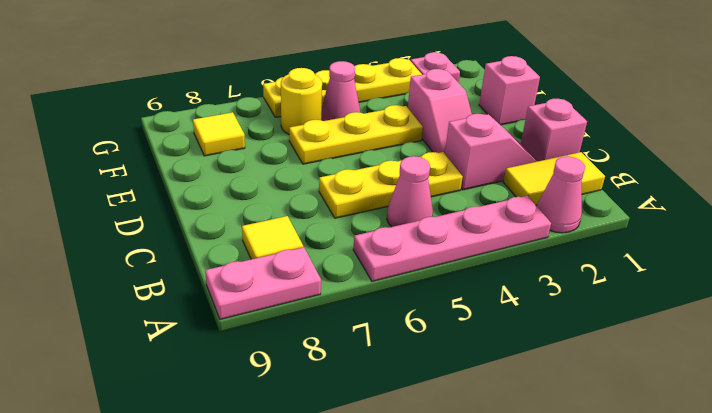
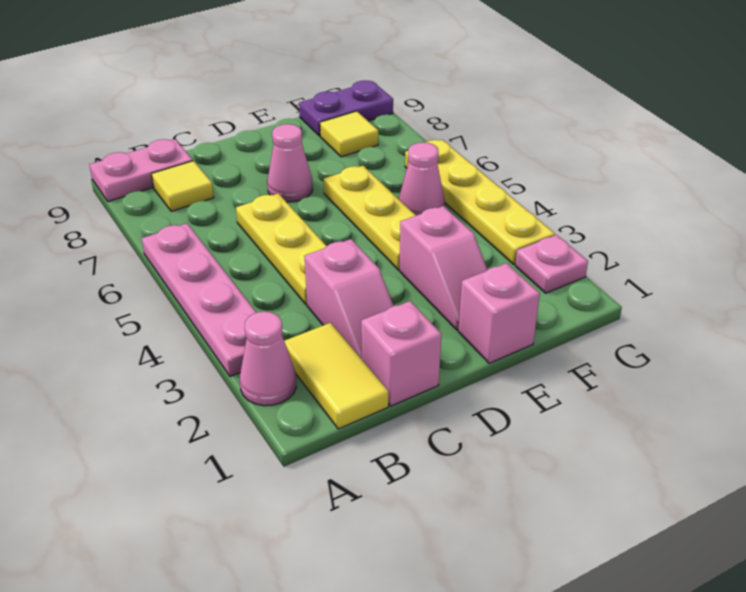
pink plate A8:A9 level 1 -> pink plate A9:B9 level 1
pink cone B5 level 1 -> pink cone D7 level 1
pink slope D3:E3 level 1 top E -> pink slope E2:E3 level 1 top 3
yellow round brick F6 level 1 -> none
none -> purple plate F9:G9 level 1

